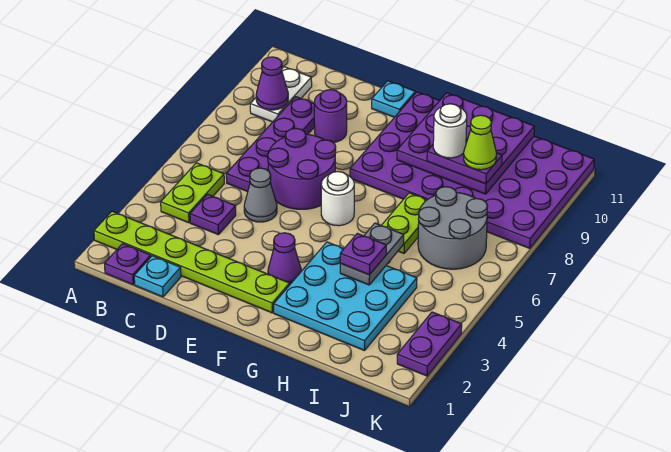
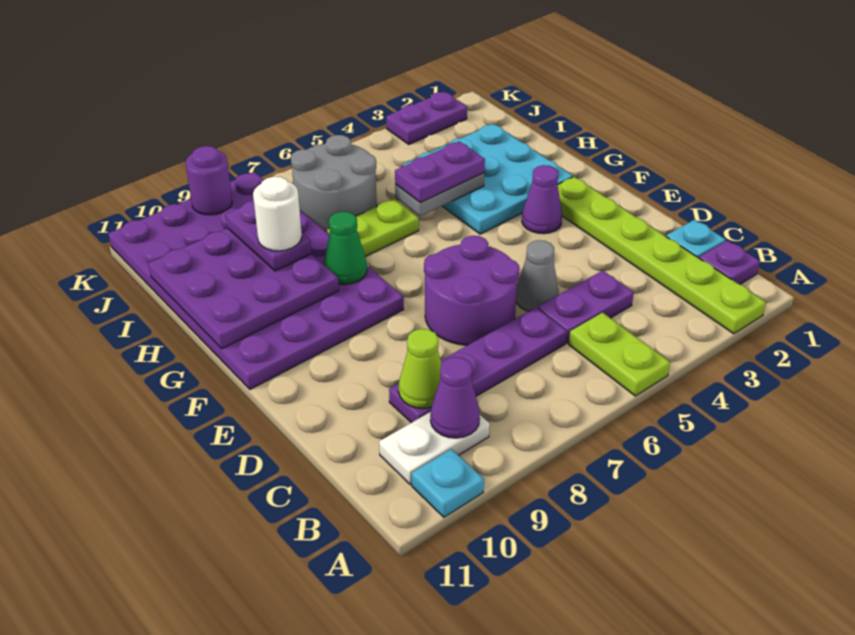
lime plate B4:B5 level 1 -> lime plate A5:B5 level 1
purple plate C4 level 1 -> purple plate C4:C5 level 1
purple round brick D9 level 1 -> purple round brick K9 level 2
cyan plate E11 level 1 -> cyan plate A10 level 1
white round brick F6 level 1 -> none
none -> green cone G8 level 2
purple plate H4 level 3 -> purple plate H4:H5 level 3
lime cone I9 level 4 -> lime cone C9 level 2

